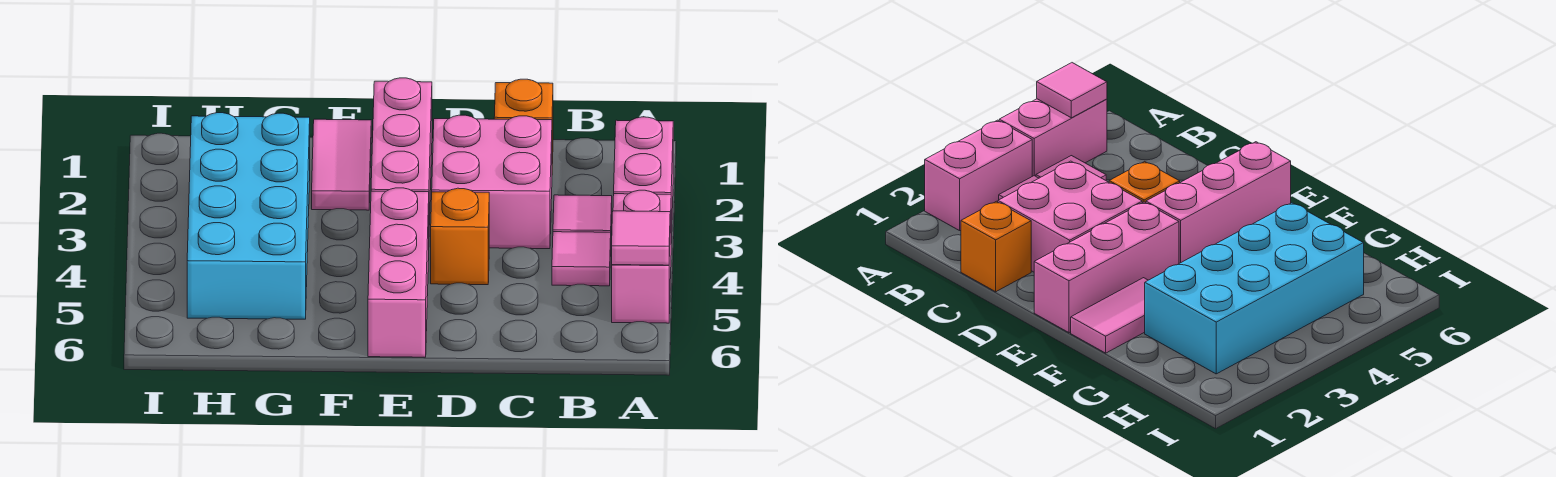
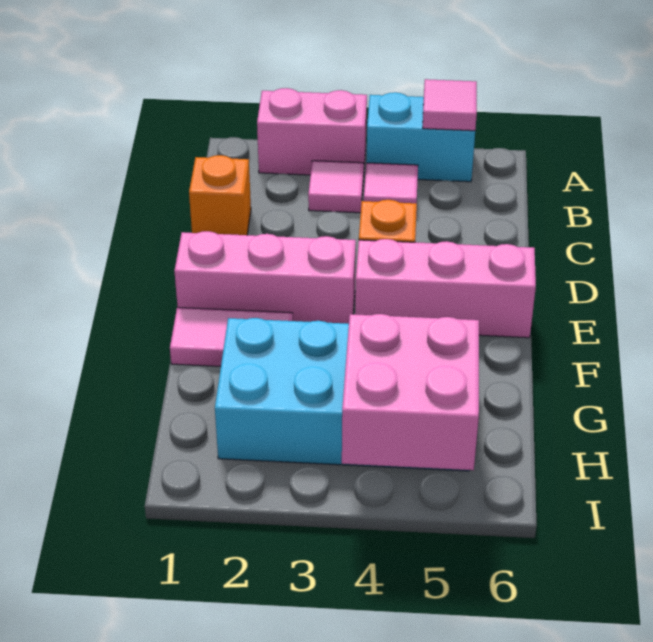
pink brick A4:A5 level 1 -> cyan brick A4:A5 level 1
pink brick C2:D3 level 1 -> pink brick H4:I5 level 2

